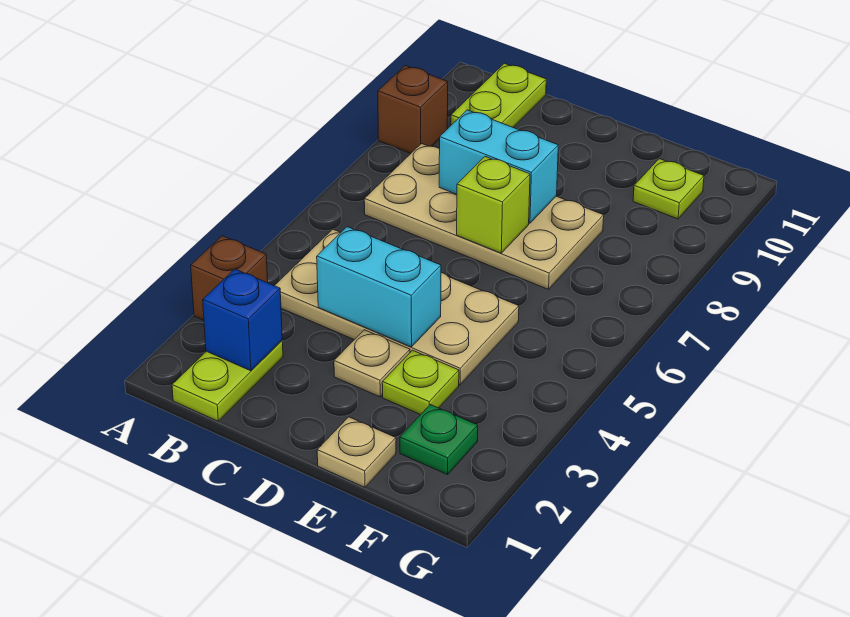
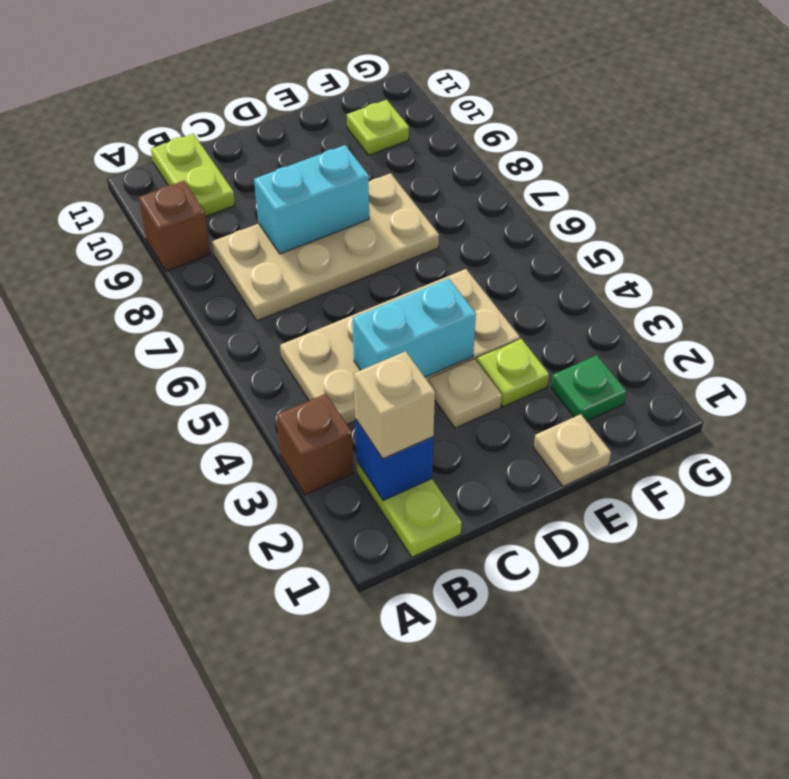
none -> tan brick B2 level 3
lime brick D7 level 2 -> none

